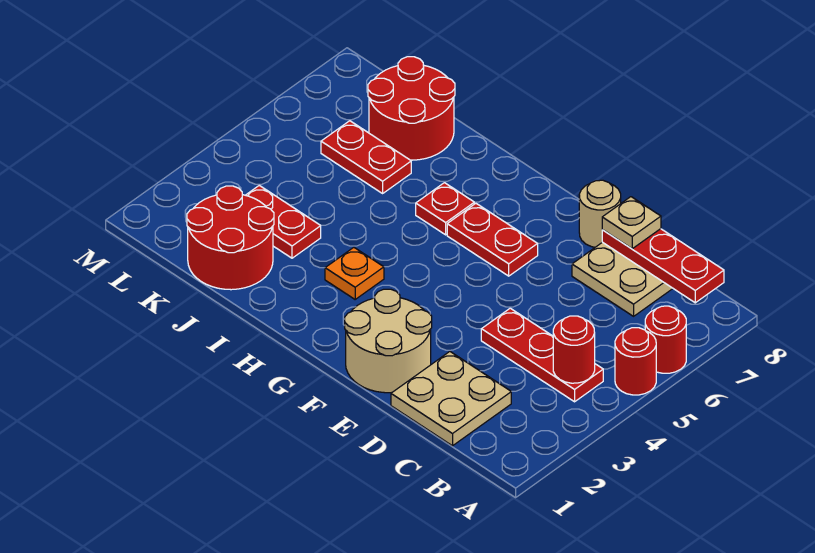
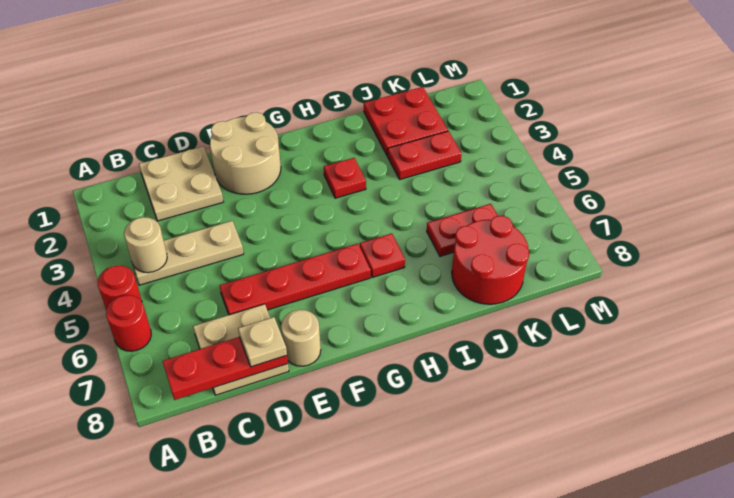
red plate B4:D4 level 1 -> tan plate B4:D4 level 1
red round brick B4 level 2 -> tan round brick B4 level 2
red plate F6:G6 level 1 -> red plate D6:G6 level 1
orange plate H3 level 1 -> red plate H3 level 1
red round brick J1:K2 level 1 -> red plate J1:K2 level 1

